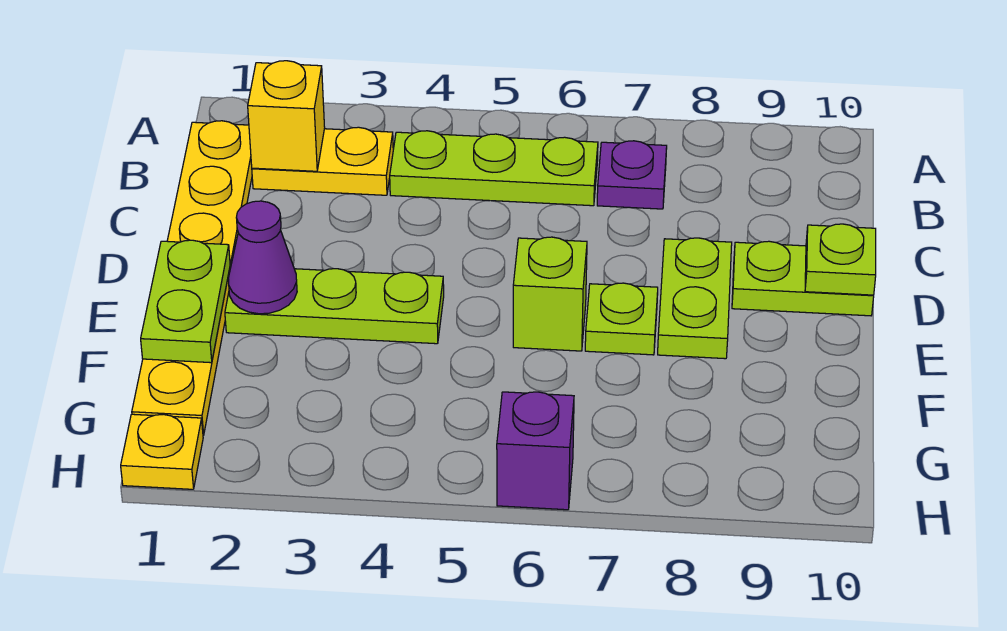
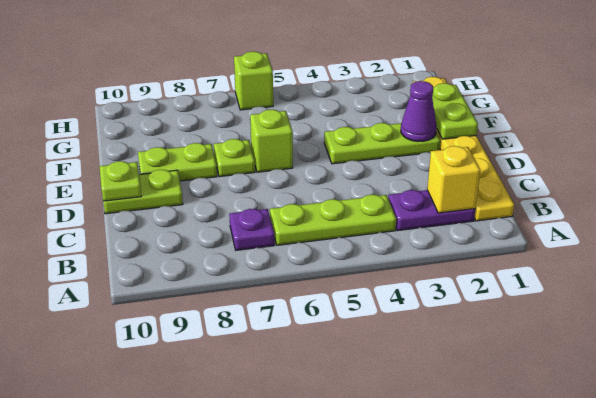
yellow plate B2:B3 level 1 -> purple plate B2:B3 level 1
lime plate D8:E8 level 1 -> lime plate E8:E9 level 1
yellow plate H1 level 1 -> none
purple brick H6 level 1 -> lime brick H6 level 1

